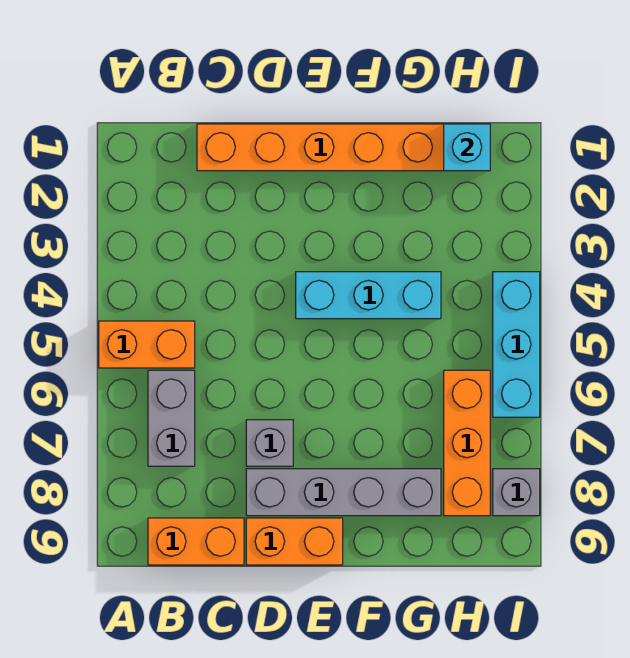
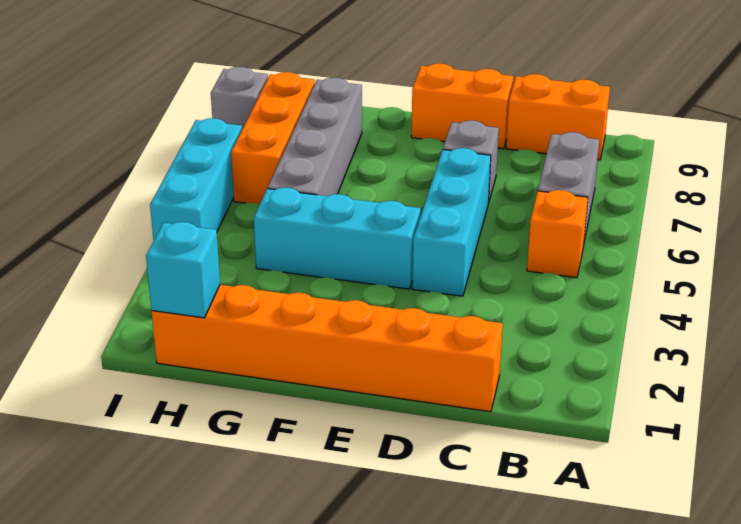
orange brick A5:B5 level 1 -> orange brick B5 level 1
none -> cyan brick D4:D6 level 1
grey brick D8:G8 level 1 -> grey brick G5:G8 level 1

